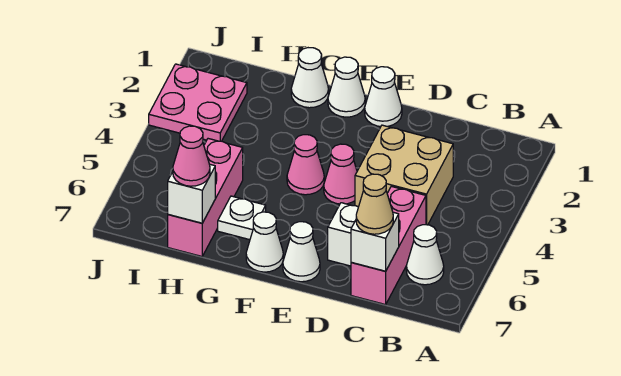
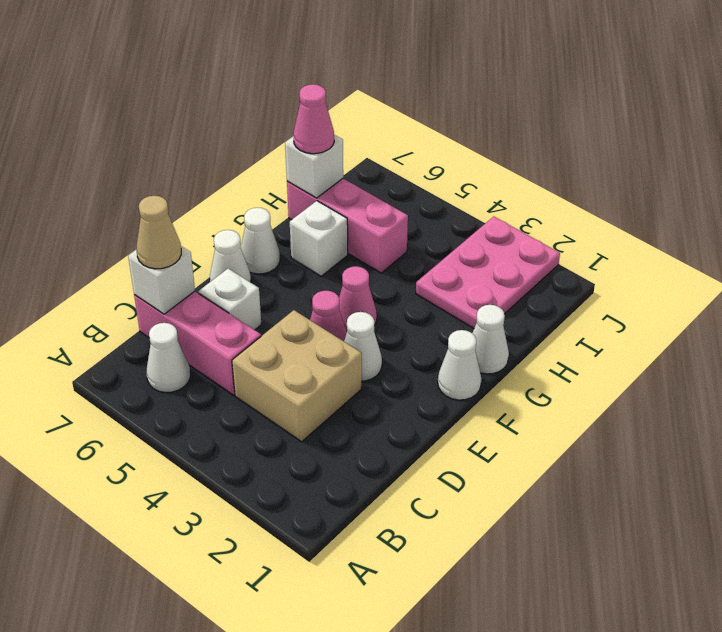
white cone E1 level 1 -> white cone E3 level 1
white plate G6 level 1 -> white brick G6 level 1
pink plate I2:J3 level 1 -> pink plate H2:J3 level 1

